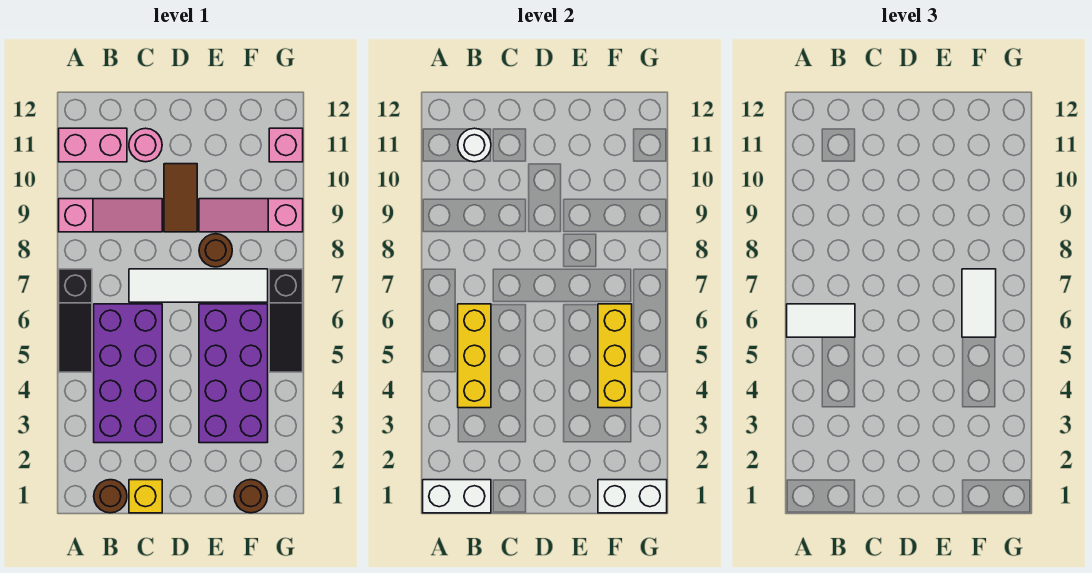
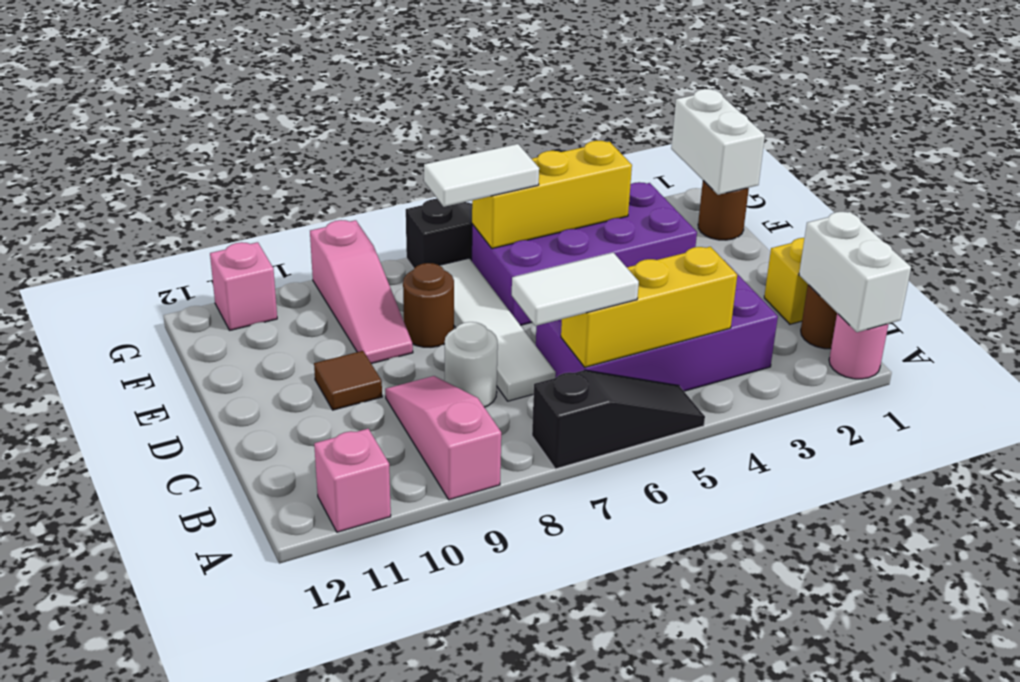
white tile A6:B6 level 3 -> white tile B6:B7 level 3
pink brick A11:B11 level 1 -> pink brick A11 level 1
white round brick B11 level 2 -> white round brick C8 level 1
pink round brick C11 level 1 -> pink round brick A1 level 1
brown tile D9:D10 level 1 -> brown tile D10 level 1

